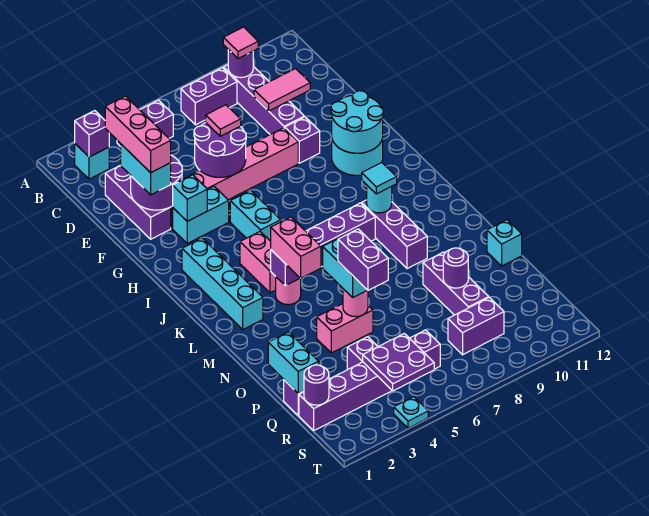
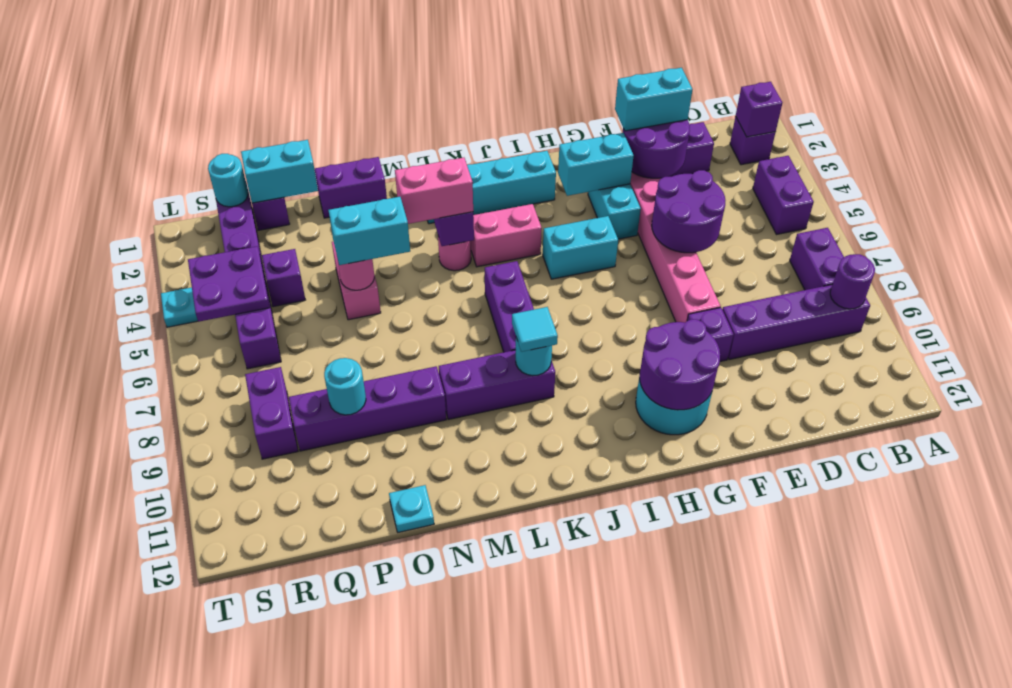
cyan brick B2 level 1 -> purple brick B2 level 1
pink tile B9 level 3 -> none
pink brick D2:F2 level 4 -> none
pink tile D9:D10 level 2 -> none
pink tile E6 level 3 -> none
cyan brick G3 level 2 -> cyan brick G3:H3 level 2
cyan round brick G10:H11 level 2 -> purple round brick G10:H11 level 2
purple brick O5:P5 level 4 -> purple brick N1:O1 level 1
purple brick O9:Q9 level 1 -> purple brick N9:Q9 level 1
cyan brick O12 level 1 -> cyan plate O12 level 1
purple round brick P9 level 2 -> cyan round brick P9 level 2
purple round brick R1 level 2 -> cyan round brick R1 level 2

